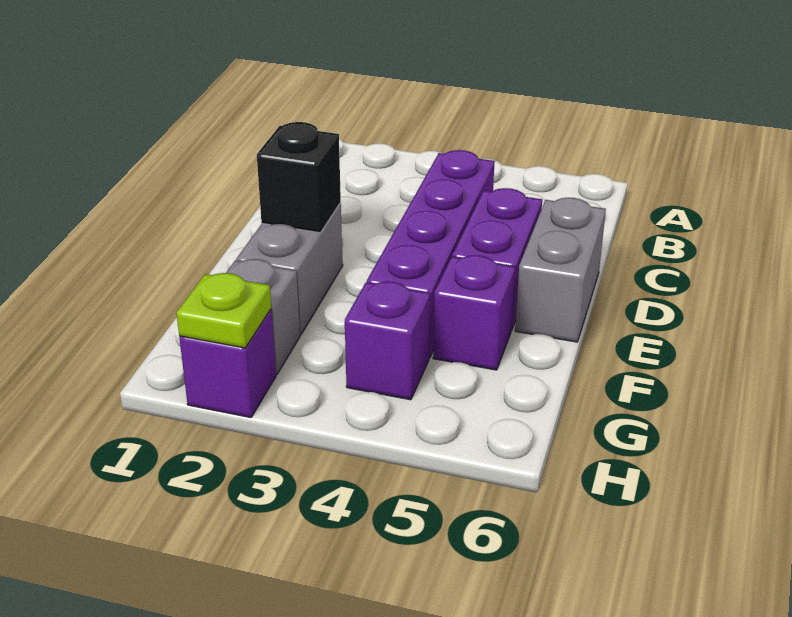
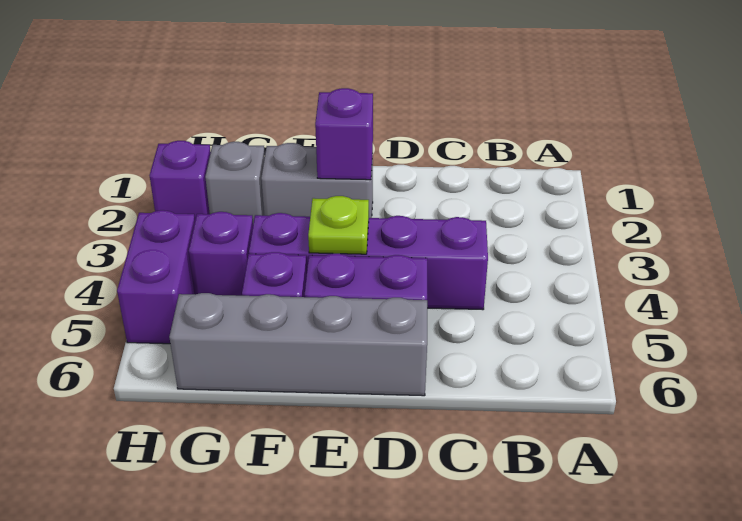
grey brick D6:E6 level 1 -> grey brick D6:G6 level 1
black brick E2 level 2 -> purple brick E2 level 2
lime plate H2 level 2 -> lime plate E4 level 2
none -> purple brick H4:H5 level 1

